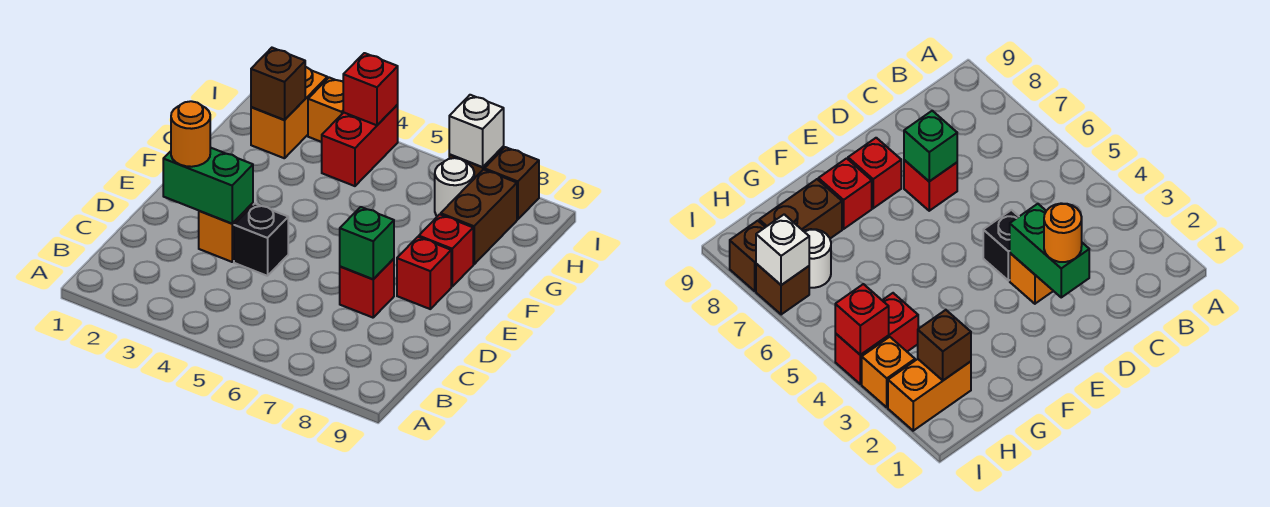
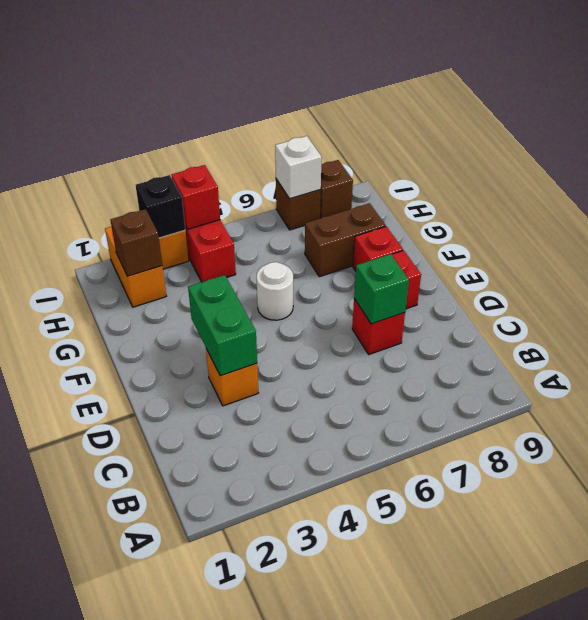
green brick D2:D3 level 2 -> green brick D3:E3 level 2
orange round brick D2 level 3 -> none
black brick D4 level 1 -> black brick I3 level 2
brown brick G8:H8 level 1 -> brown brick G7:G8 level 1
white round brick H7 level 1 -> white round brick F5 level 1

